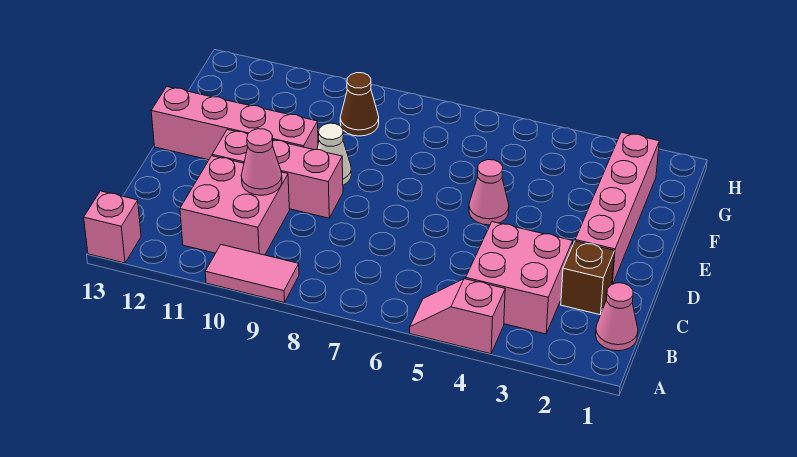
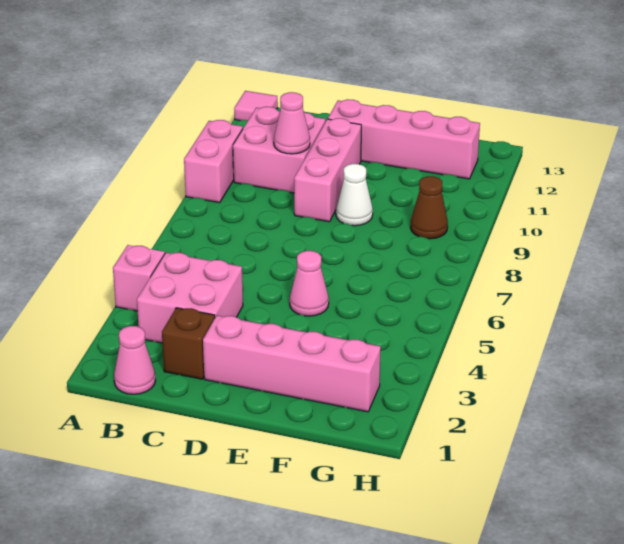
pink tile A9:A10 level 1 -> pink brick A9:A10 level 1
pink brick A13 level 1 -> pink tile A13 level 1
pink brick E10:E13 level 1 -> pink brick D12:G12 level 1

